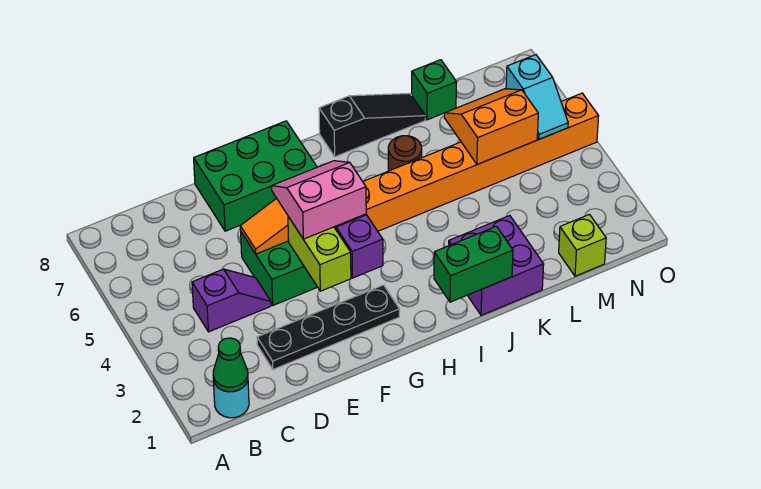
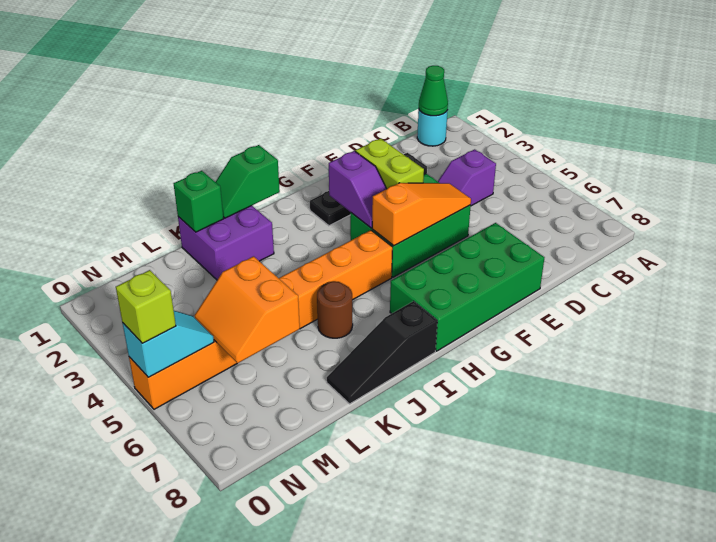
green brick E7:G8 level 1 -> green brick E7:H8 level 1
pink slope F4:G5 level 3 top 4 -> none
green brick I1:J1 level 2 -> green slope I1:J1 level 2 top I
orange slope L5:M6 level 2 top 5 -> orange slope L5:M6 level 2 top L
green brick L8 level 1 -> green brick K1 level 2
lime brick M1 level 1 -> lime brick O5 level 3
cyan slope N5:N6 level 2 top 6 -> cyan slope N5:O5 level 2 top O

